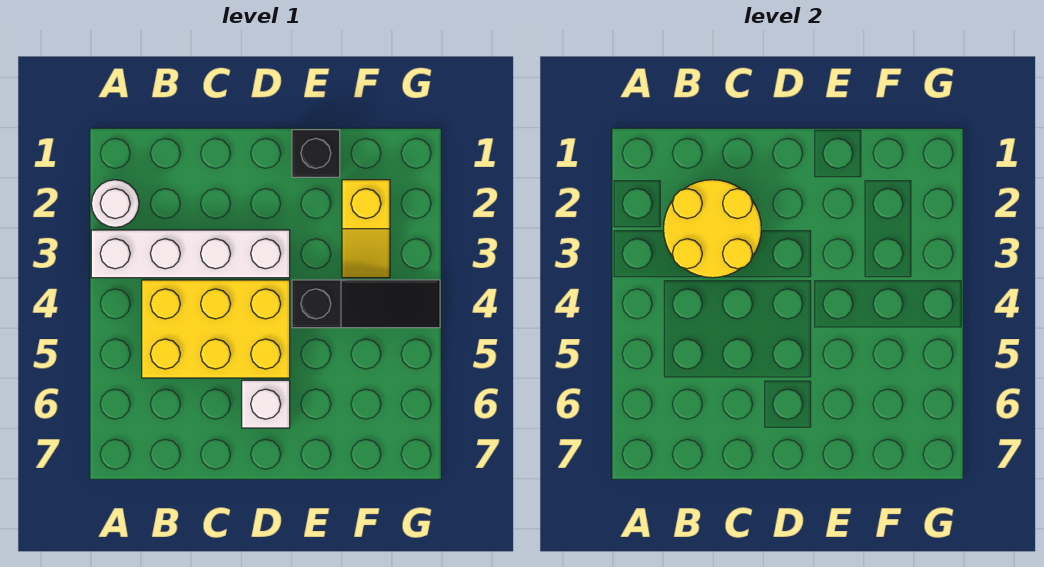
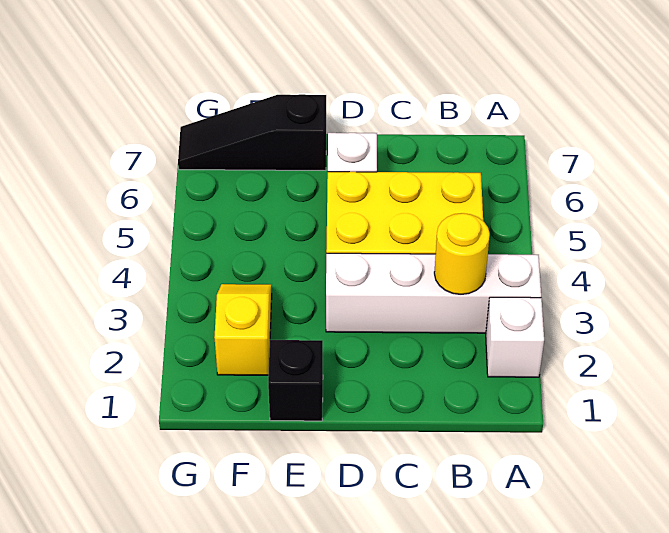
white round brick A2 level 1 -> white brick A2 level 1
yellow round brick B2:C3 level 2 -> yellow round brick B3 level 2
black slope E4:G4 level 1 top E -> black slope E7:G7 level 1 top E

